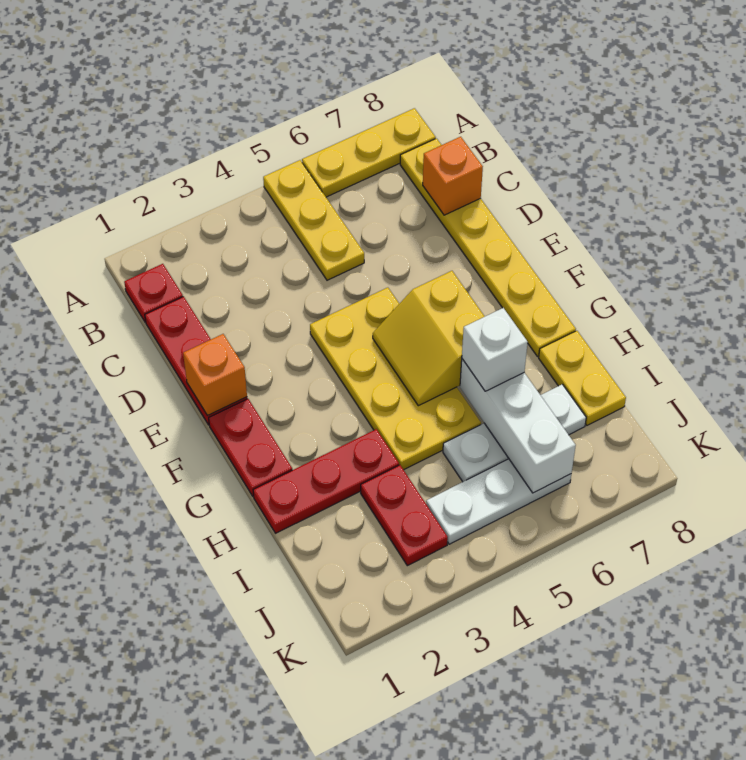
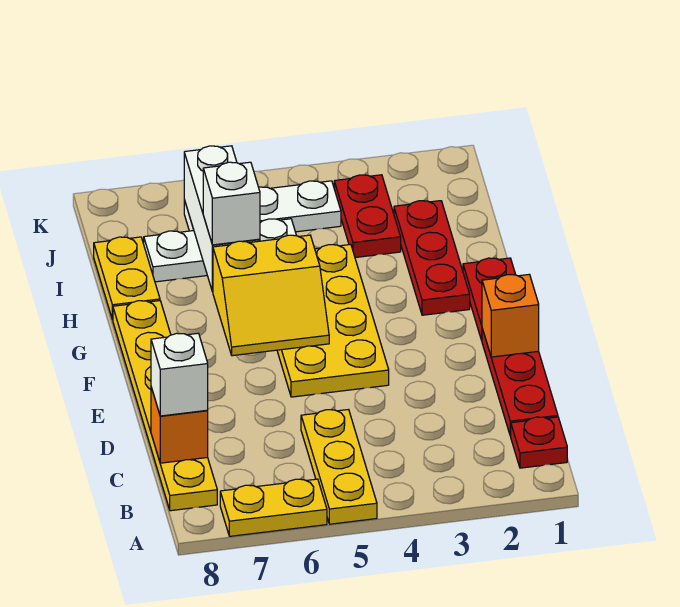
yellow plate A6:A8 level 1 -> yellow plate A6:A7 level 1
none -> white brick C8 level 3
yellow slope F5:G6 level 2 top 6 -> yellow slope F5:G6 level 2 top G
red plate H1:H3 level 1 -> red plate G2:I2 level 1

